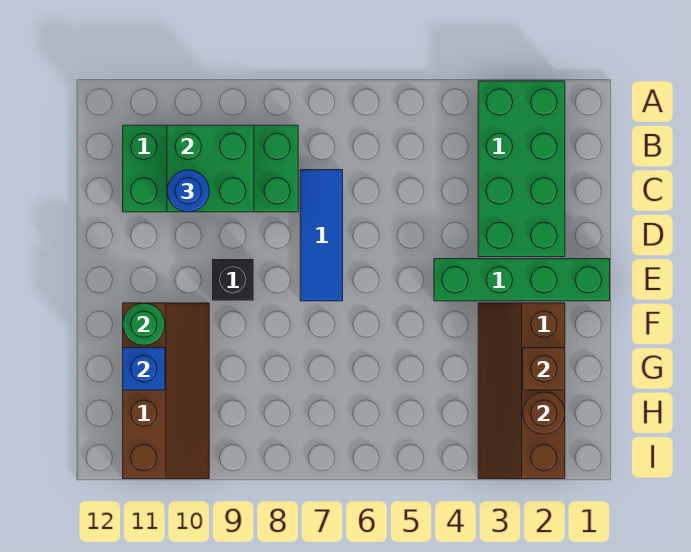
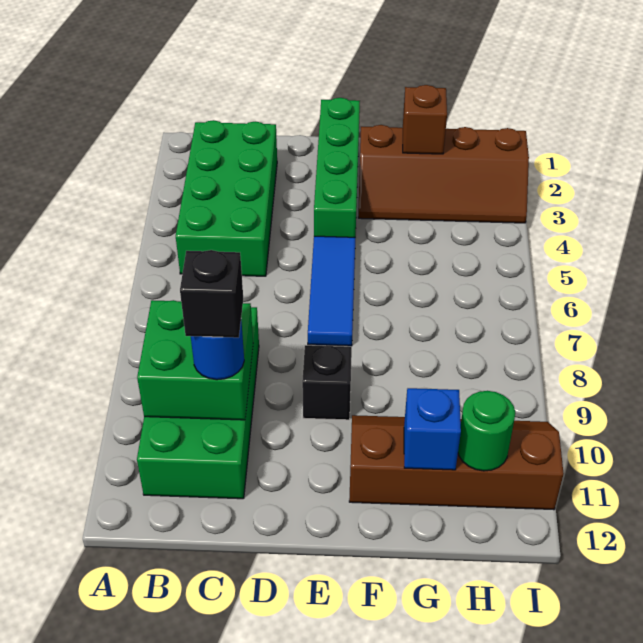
green brick A2:D3 level 1 -> green brick B2:C5 level 1
blue tile C7:E7 level 1 -> blue tile E5:E7 level 1
none -> black brick C10 level 4
green round brick F11 level 2 -> green round brick H11 level 2
brown round brick H2 level 2 -> none

